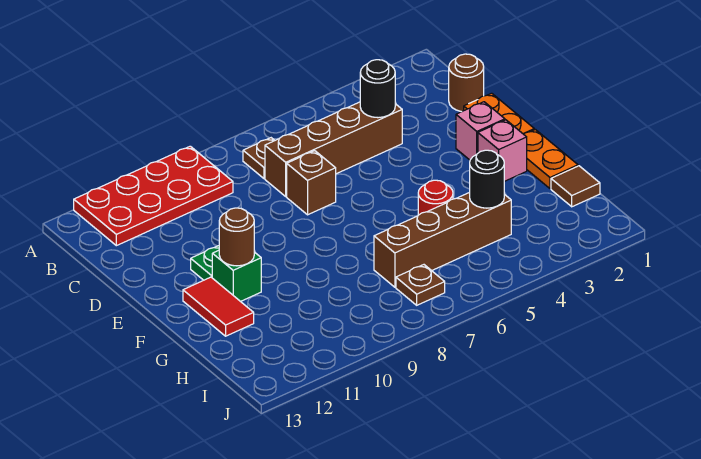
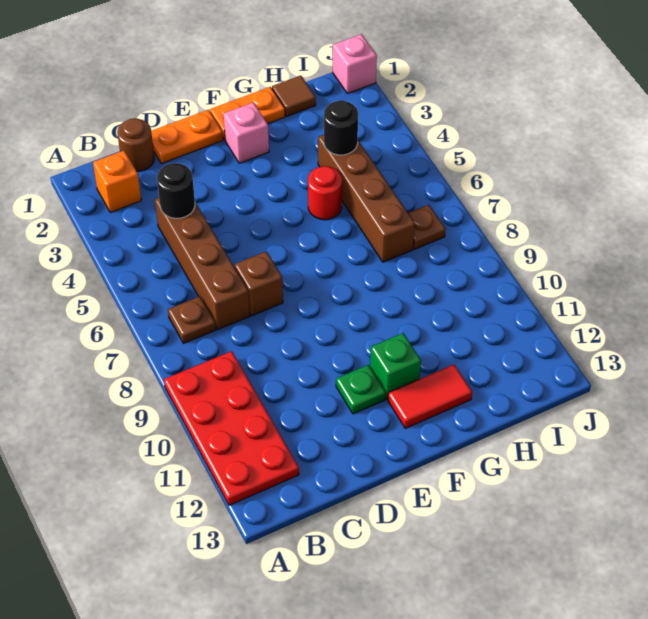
none -> orange brick B2 level 1
pink brick E2 level 1 -> pink brick J1 level 1
brown round brick F11 level 2 -> none

